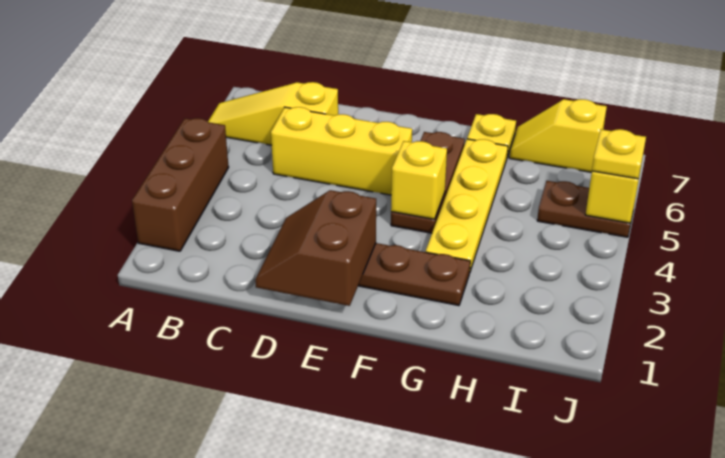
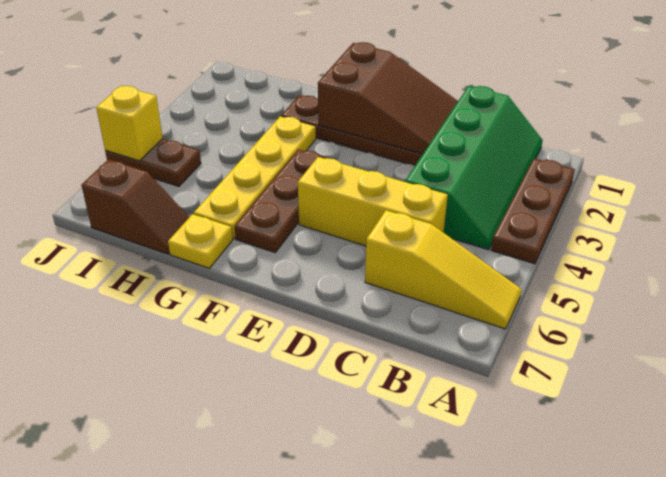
brown brick A2:A4 level 1 -> brown plate A2:A4 level 1
none -> green slope B1:C4 level 1 top C
brown slope D1:E2 level 2 top E -> brown slope D1:F2 level 2 top F
yellow brick F4 level 2 -> none
yellow slope H7:I7 level 1 top I -> brown slope H7:I7 level 1 top I
yellow plate J5 level 3 -> none

